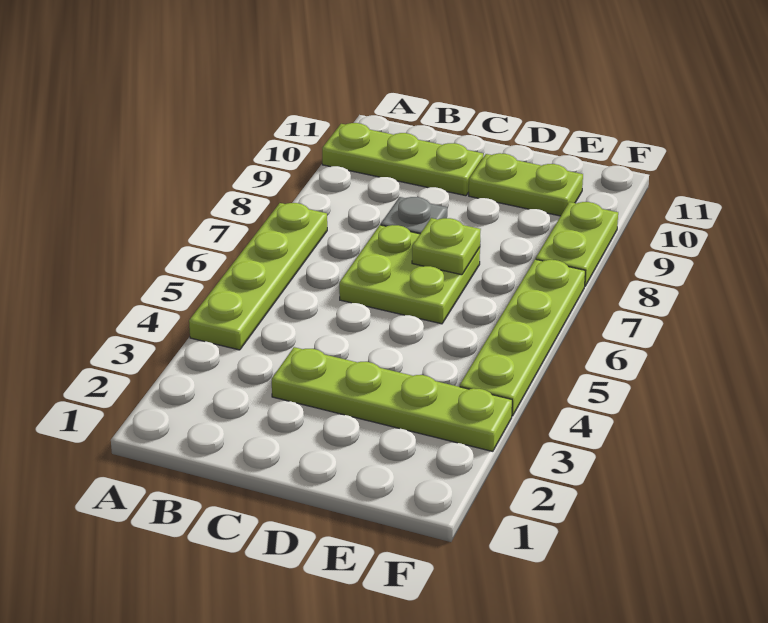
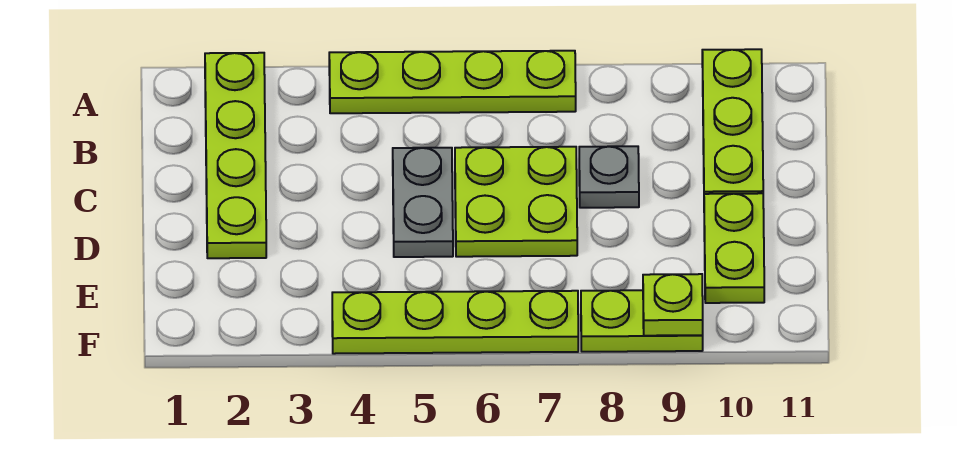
lime plate C3:F3 level 1 -> lime plate A2:D2 level 1
none -> grey plate C5:D5 level 1
lime plate D7 level 2 -> lime plate F9 level 2

